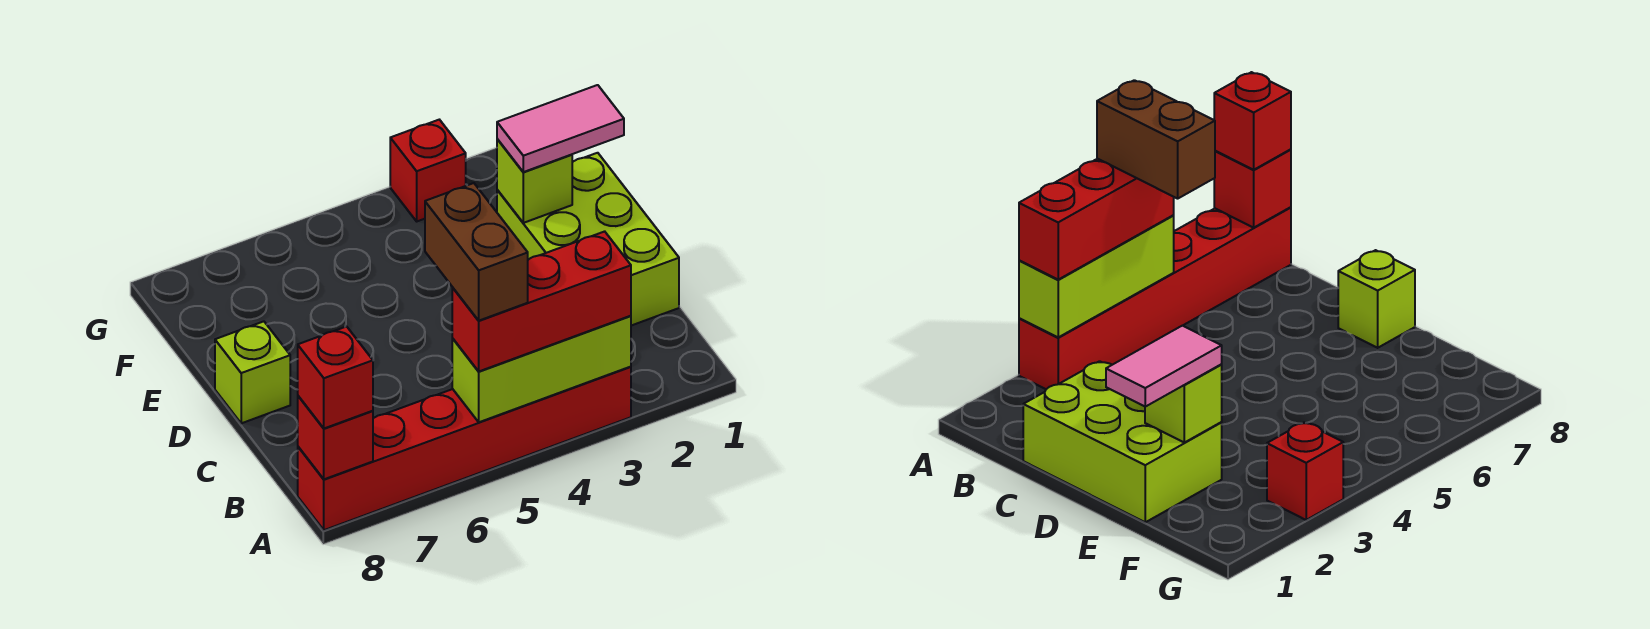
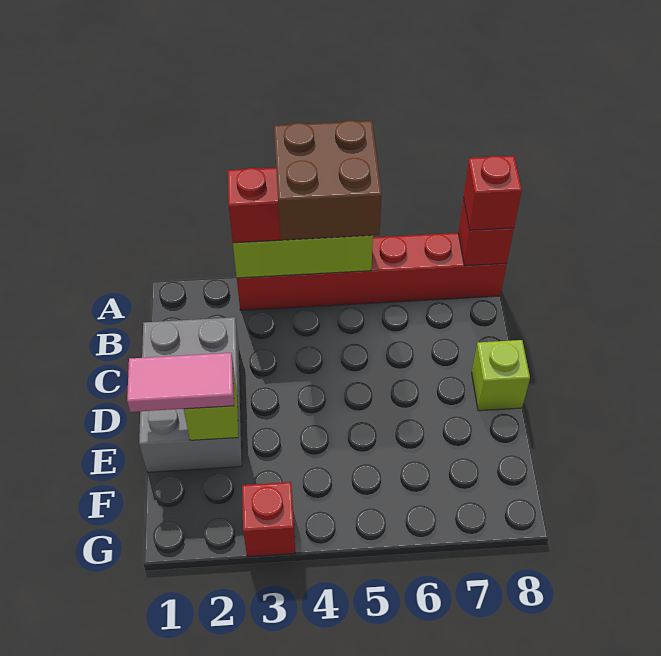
brown brick A5:B5 level 4 -> brown brick A4:B5 level 4
lime brick C1:E2 level 1 -> grey brick C1:E2 level 1

